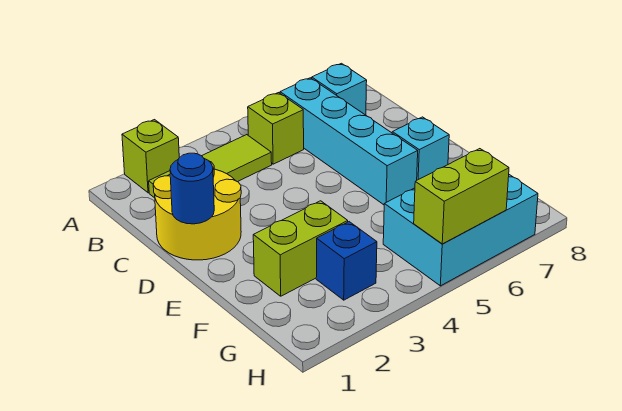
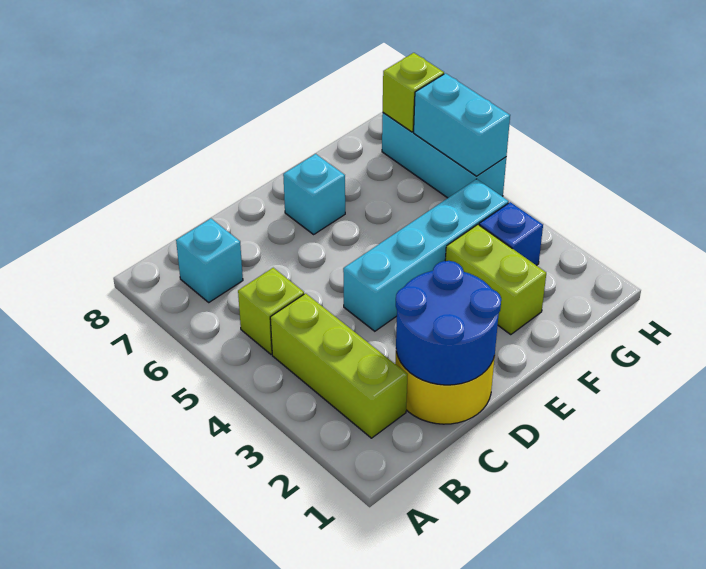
lime brick A2 level 1 -> lime brick H7 level 2
lime tile B2:B4 level 1 -> lime brick B2:B4 level 1
cyan brick B6:E6 level 1 -> cyan brick D4:G4 level 1
blue round brick D1 level 2 -> blue round brick C1:D2 level 2
cyan brick G5:H7 level 1 -> cyan brick H5:H7 level 1
lime brick H5:H6 level 2 -> cyan brick H5:H6 level 2

